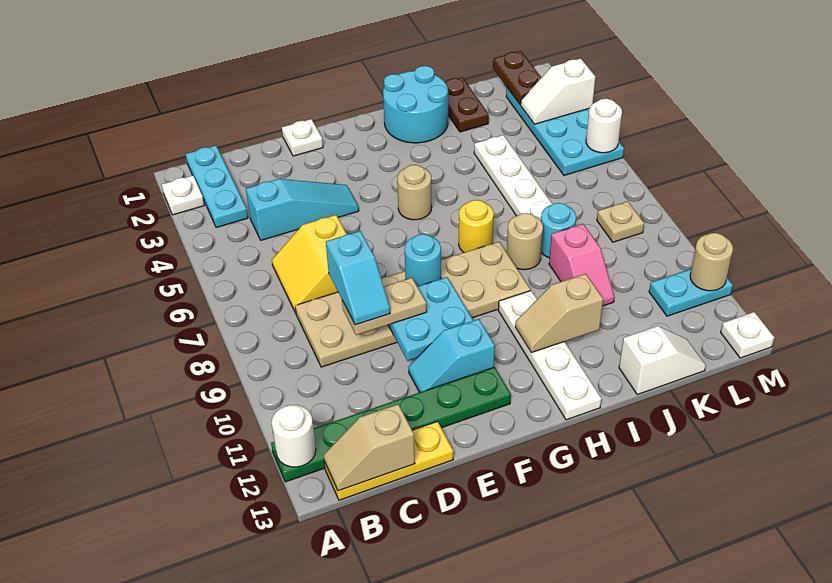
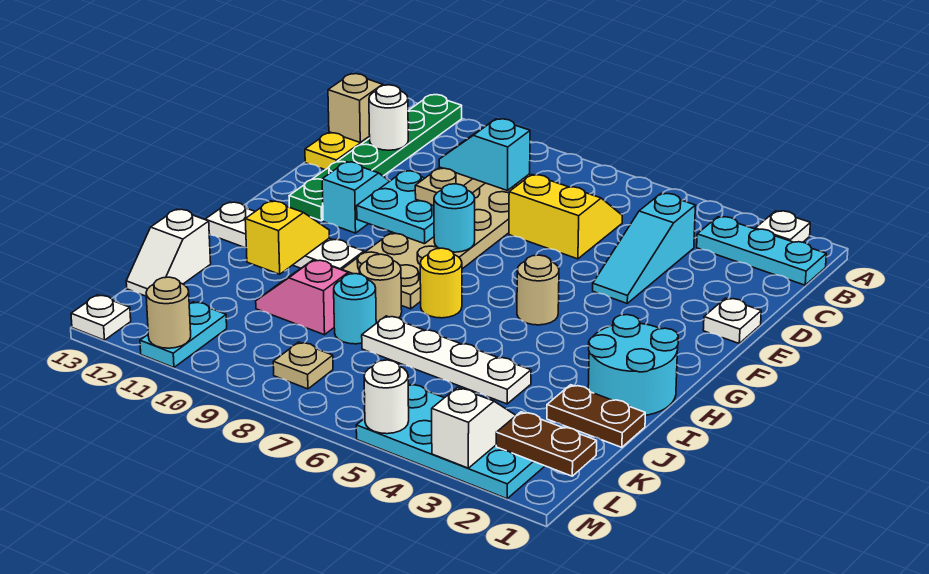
white round brick A12 level 2 -> white round brick C12 level 2
tan slope H11:I11 level 2 top I -> yellow slope H11:I11 level 2 top I

